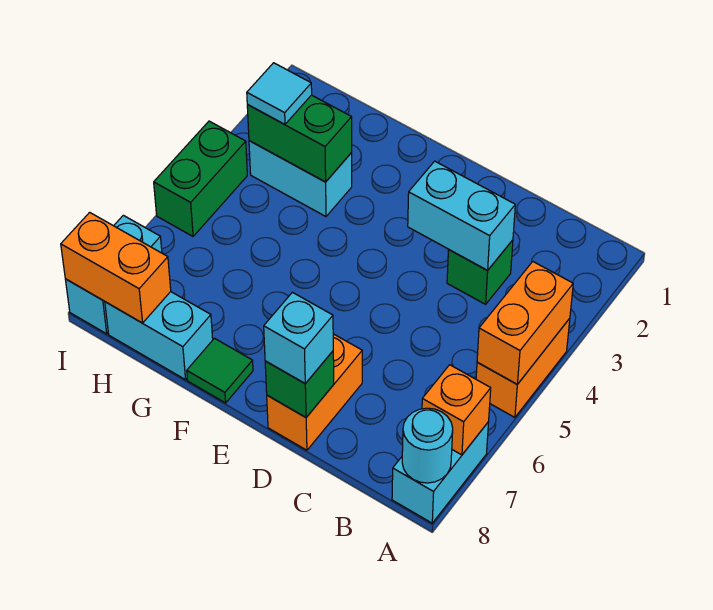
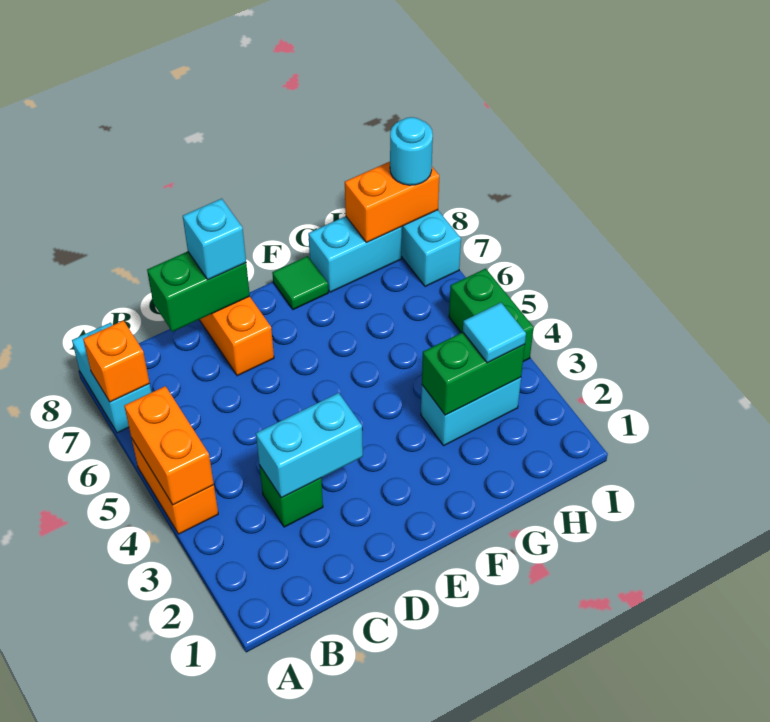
cyan round brick A8 level 2 -> cyan round brick I8 level 3
green brick D8 level 2 -> green brick C8:D8 level 2

